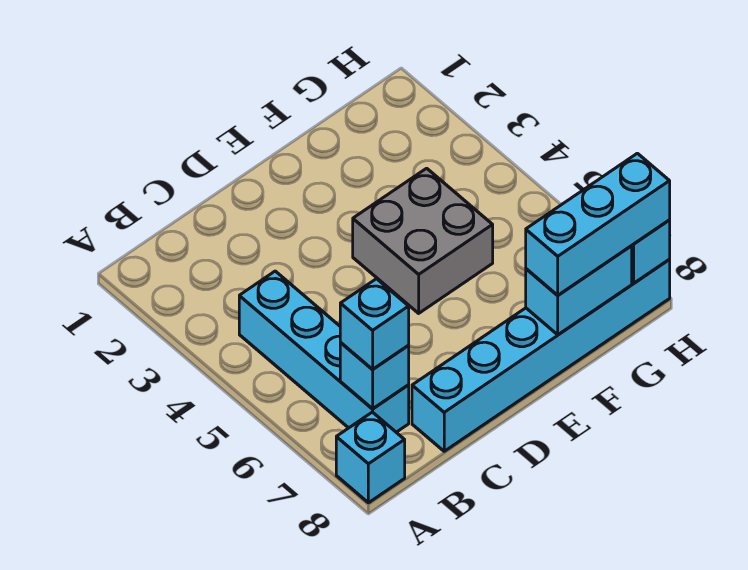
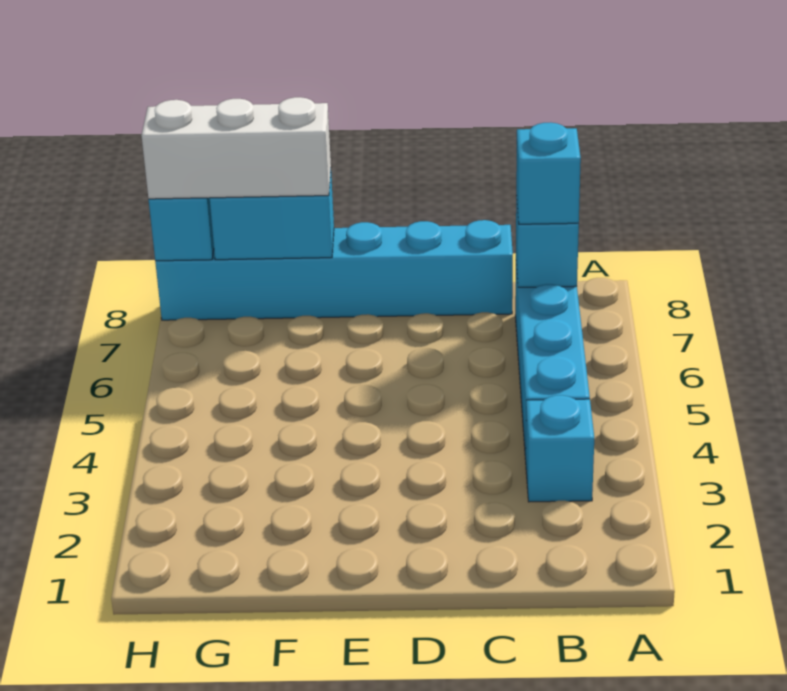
cyan brick A8 level 1 -> cyan brick B3 level 1
grey brick E4:F5 level 1 -> none
cyan brick F8:H8 level 3 -> white brick F8:H8 level 3

